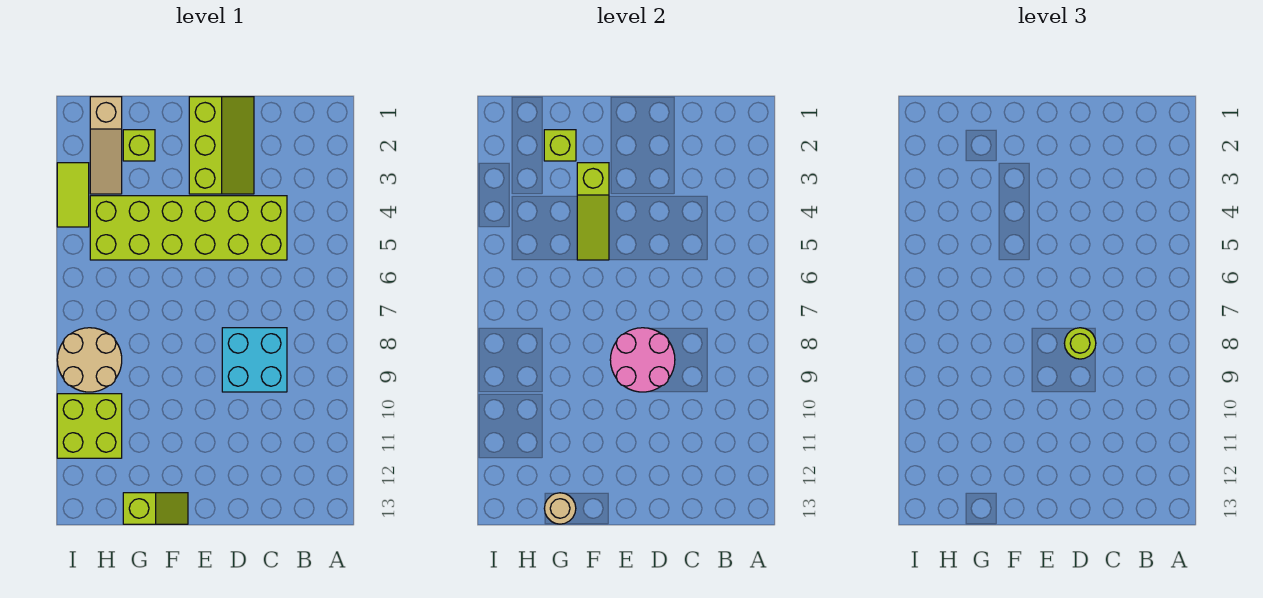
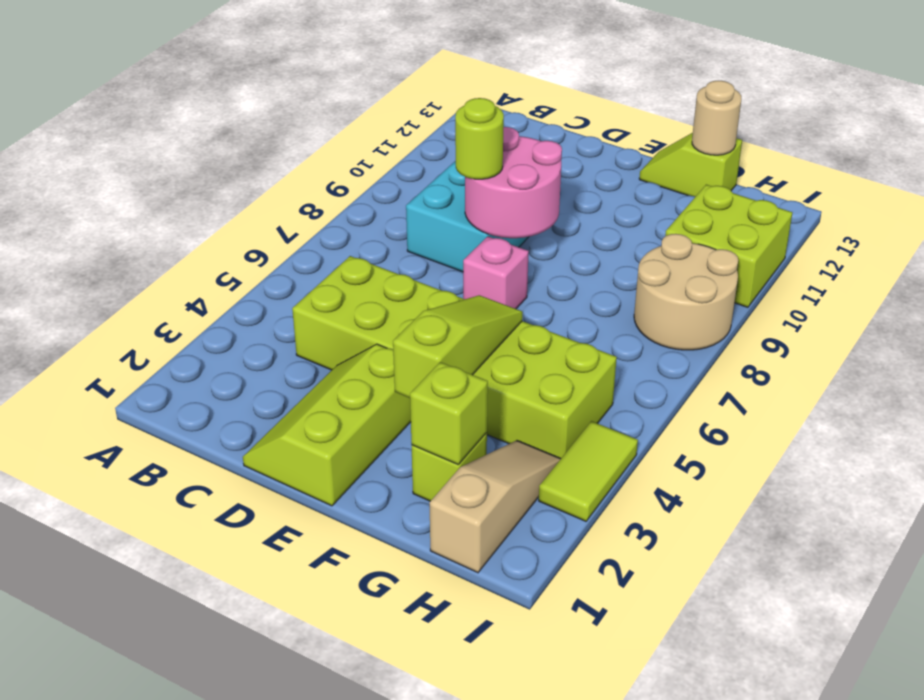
none -> pink brick E7 level 1

